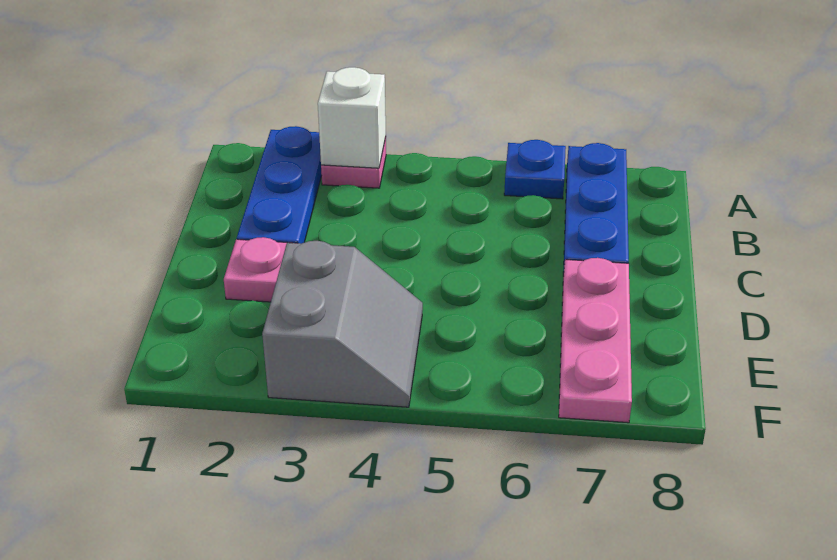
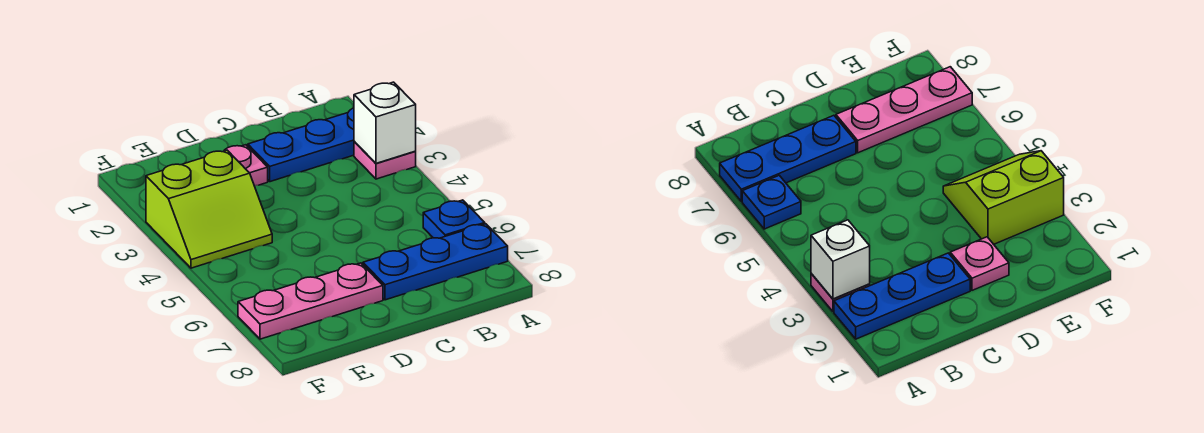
grey slope E3:F4 level 1 top 3 -> lime slope E3:F4 level 1 top 3

